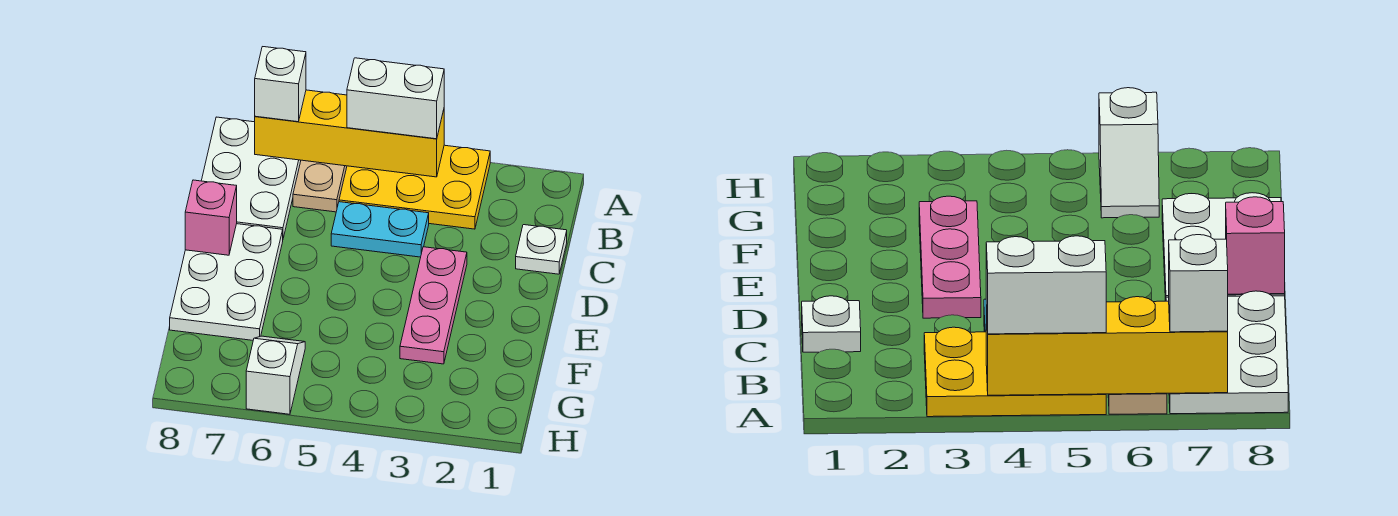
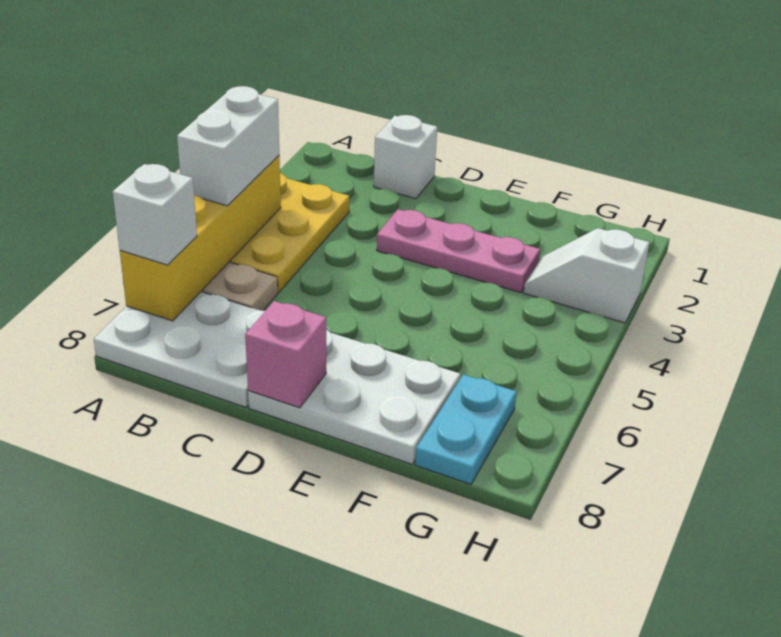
white plate C1 level 1 -> white brick C1 level 1
cyan plate C4:C5 level 1 -> cyan plate G7:G8 level 1
white slope G6:H6 level 1 top H -> white slope G3:H3 level 1 top H

